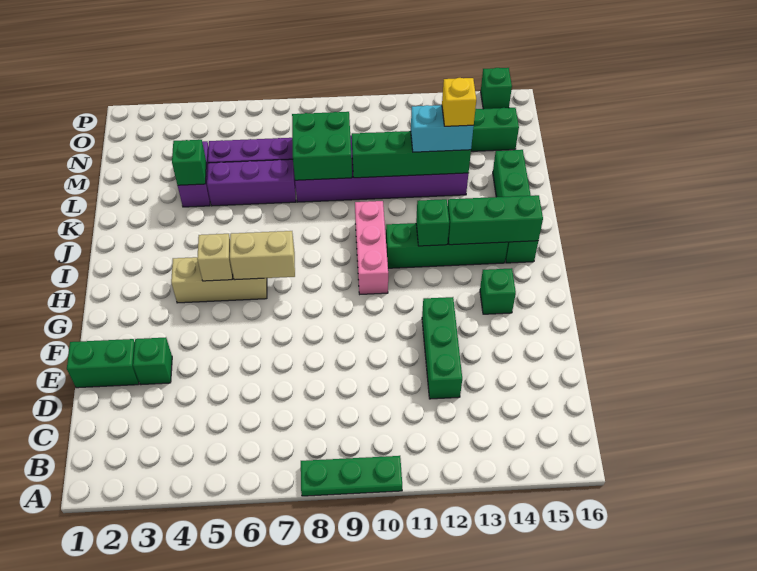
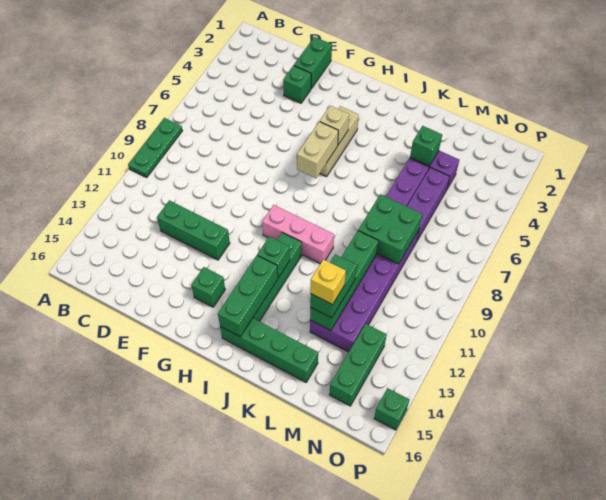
cyan brick L12:L13 level 3 -> green brick L12:L13 level 3

